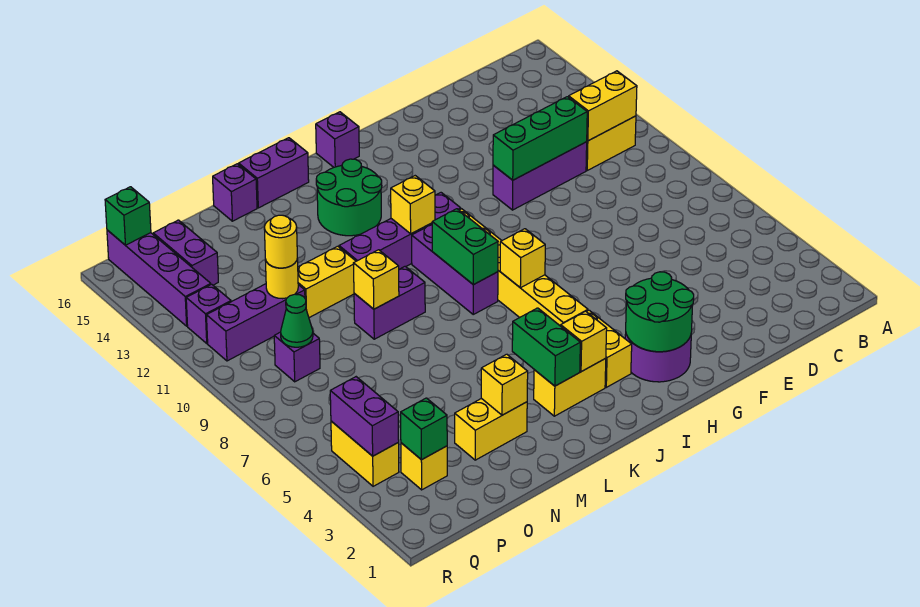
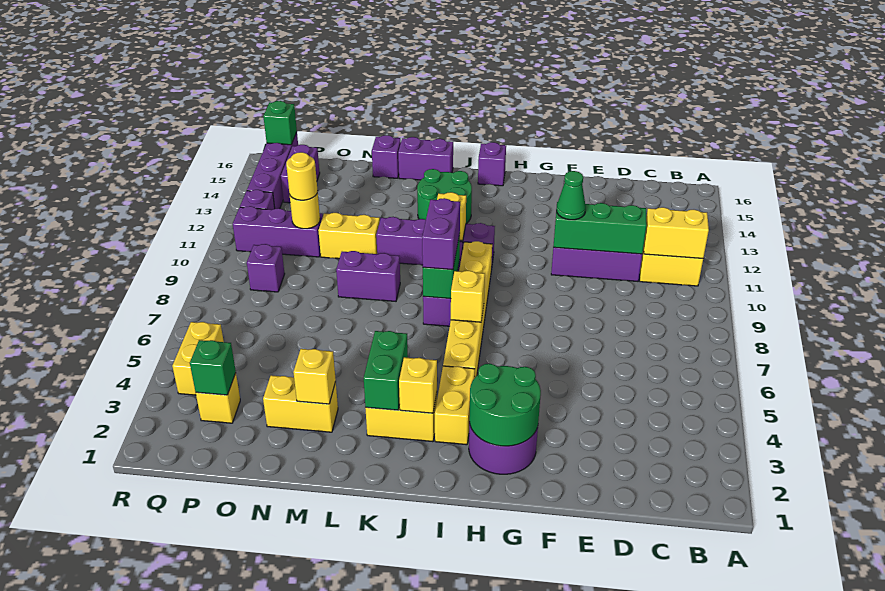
yellow brick M9 level 2 -> none
green cone P9 level 2 -> green cone F11 level 3
purple brick Q4:Q5 level 2 -> purple brick J8:J9 level 3

